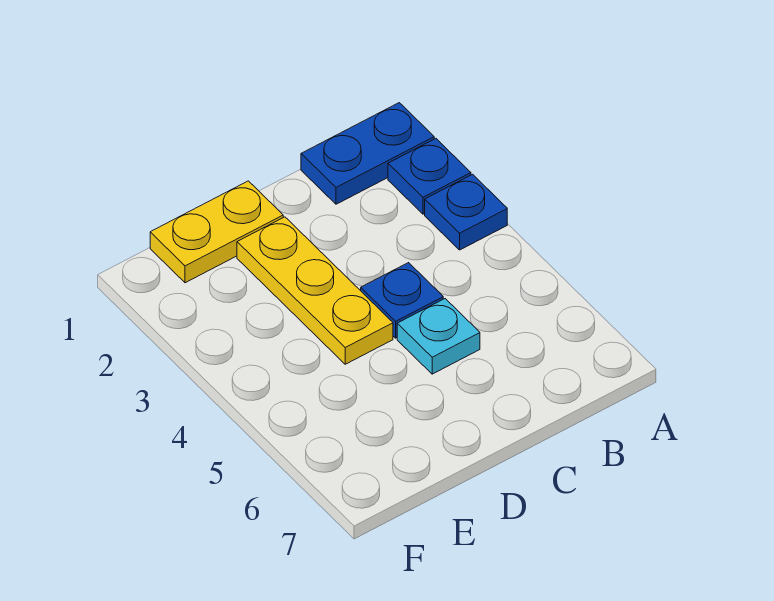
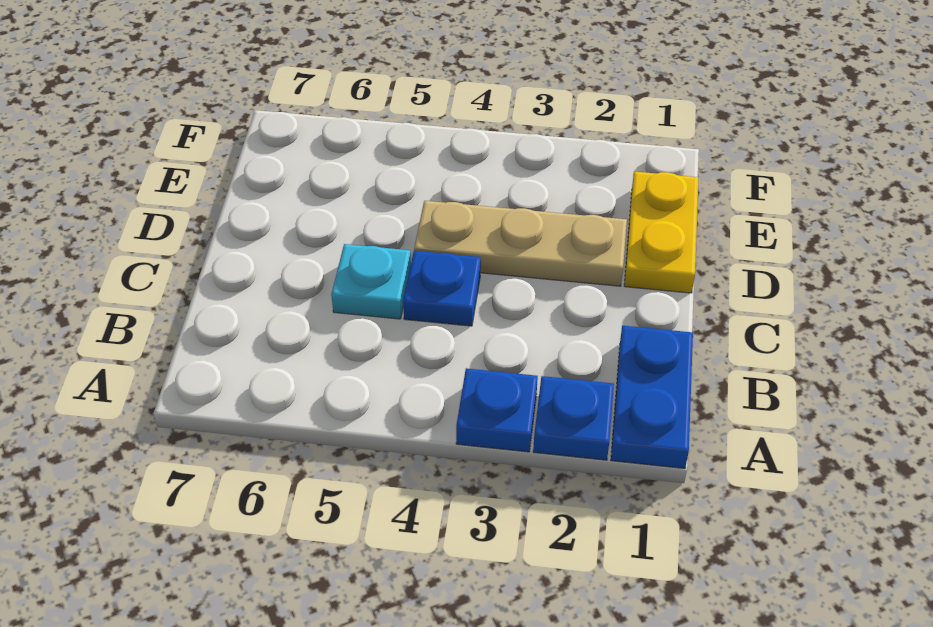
yellow plate D2:D4 level 1 -> tan plate D2:D4 level 1

